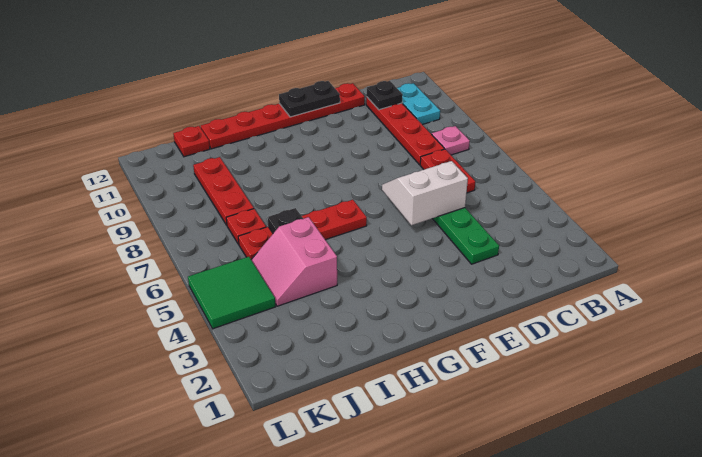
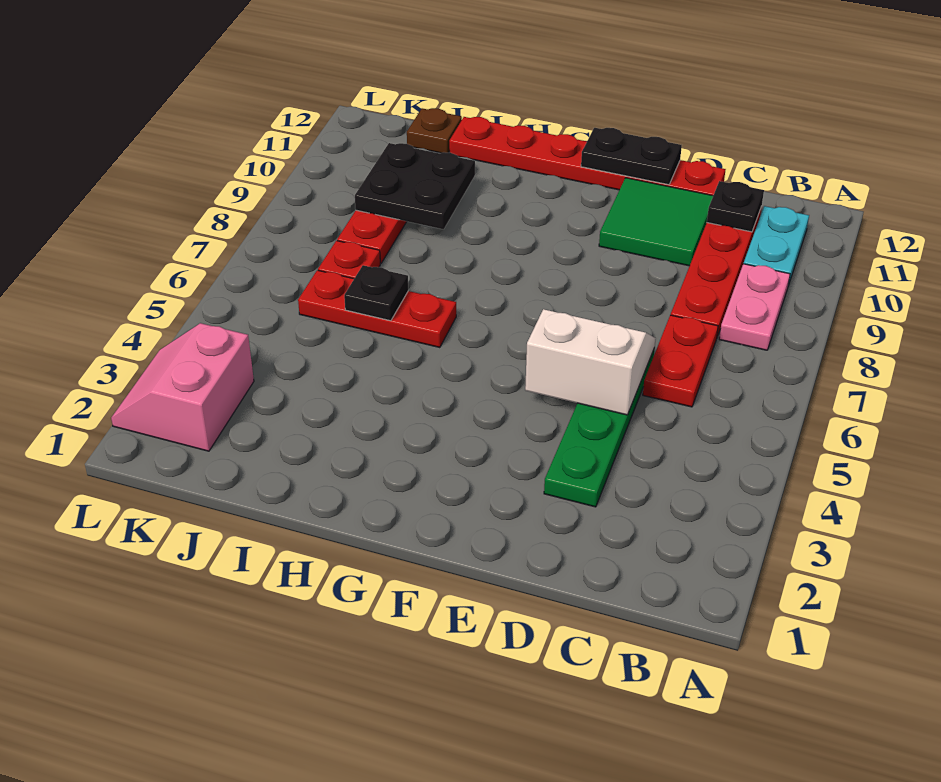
pink plate B8 level 1 -> pink plate B8:B9 level 1
red plate G6:J6 level 1 -> red plate H6:J6 level 1
pink slope I4:J5 level 1 top I -> pink slope K2:L3 level 1 top K
none -> black plate I9:J10 level 2
red plate J12 level 1 -> brown plate J12 level 1
green tile K4:L5 level 1 -> green tile D10:E11 level 1

